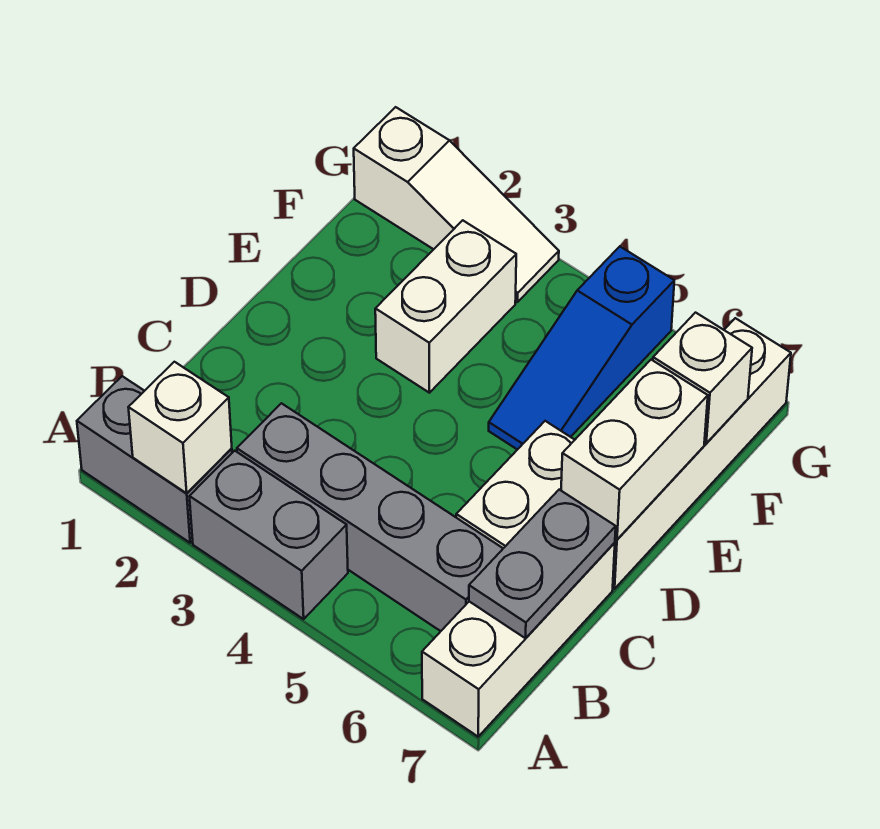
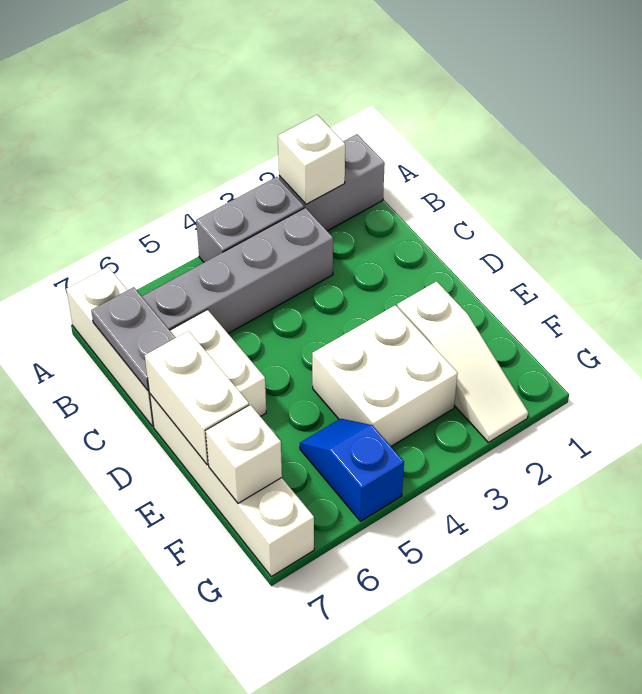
white brick E3:F3 level 1 -> white brick E3:F4 level 1
blue slope E5:G5 level 1 top G -> blue slope F5:G5 level 1 top G
white slope G1:G3 level 1 top 1 -> white slope E2:G2 level 1 top E

